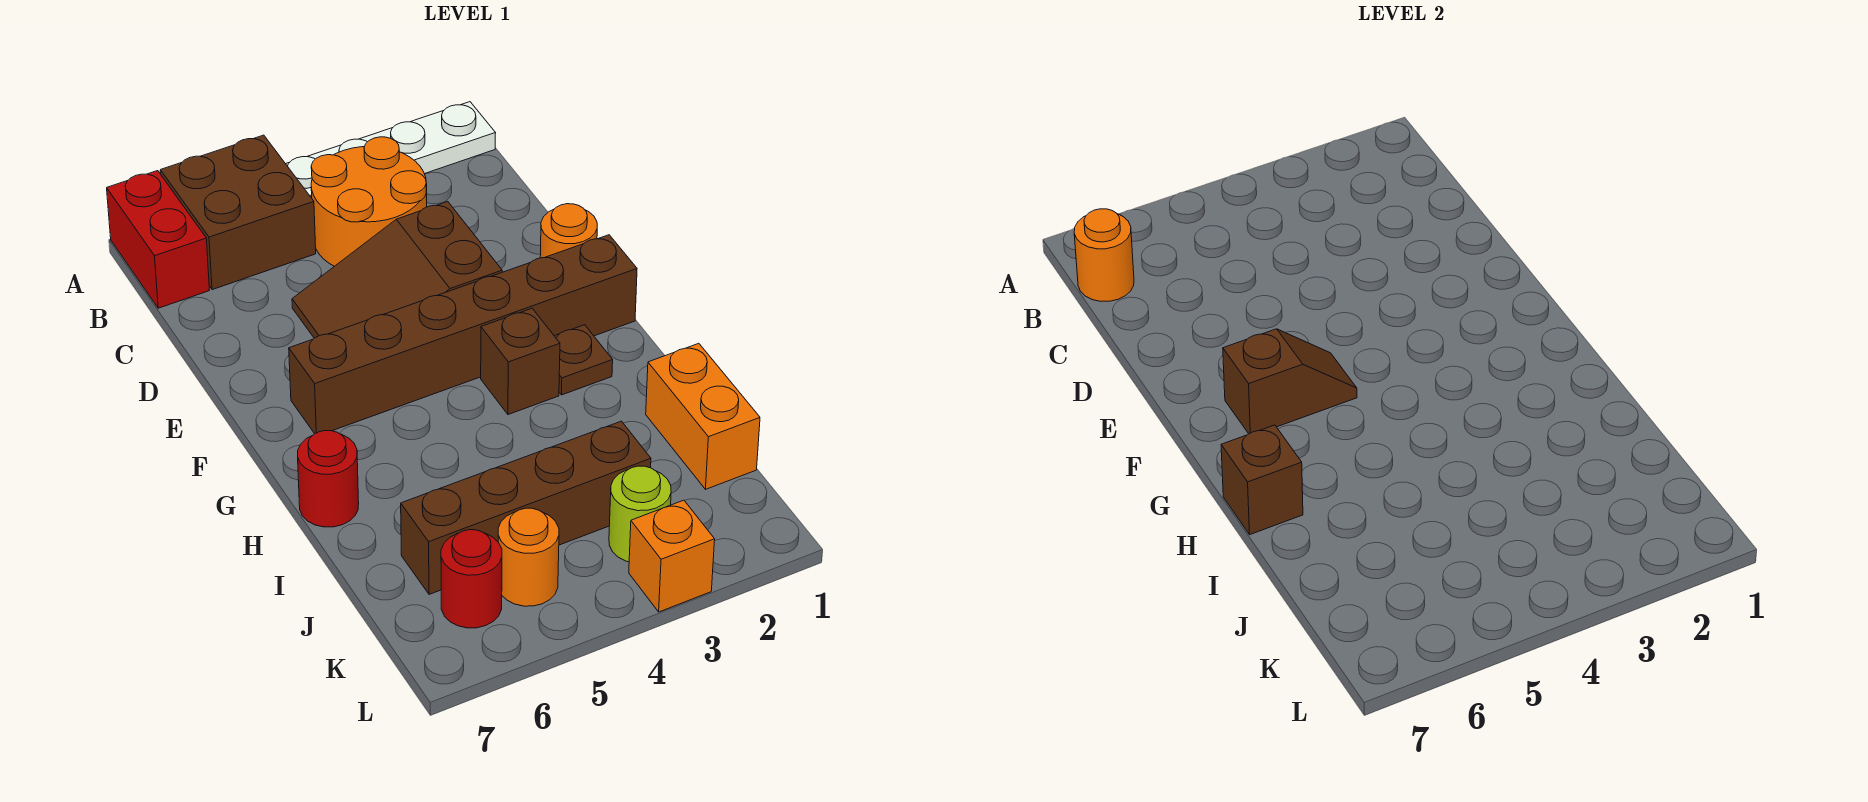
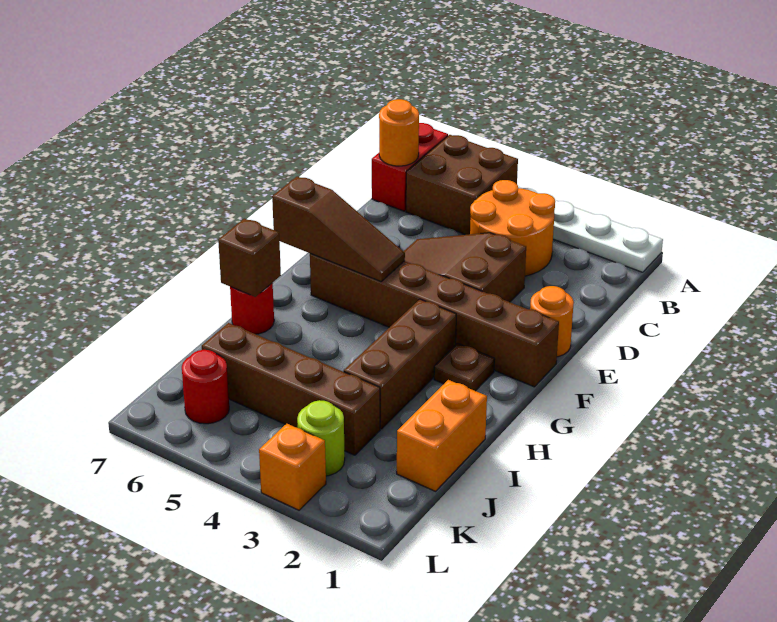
brown slope F5:F6 level 2 top 6 -> brown slope F5:F7 level 2 top 7
brown brick G3 level 1 -> brown brick G3:I3 level 1
orange round brick K5 level 1 -> none

